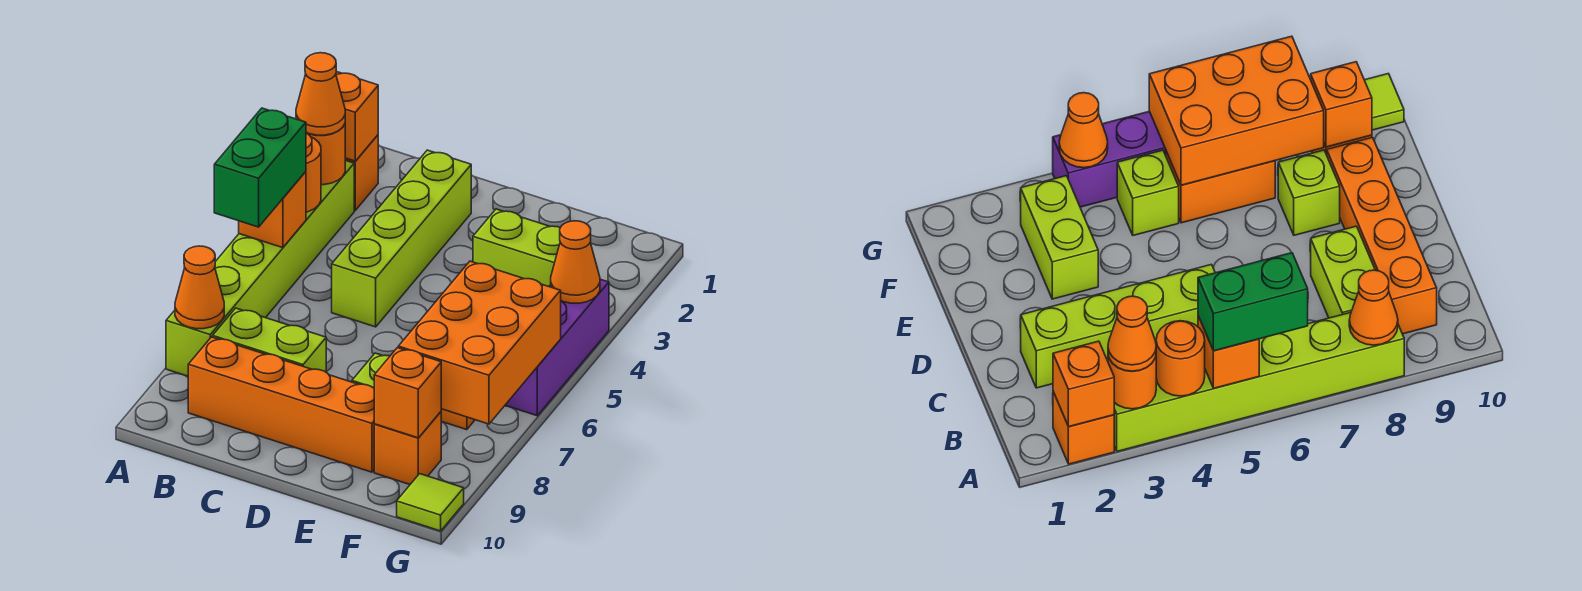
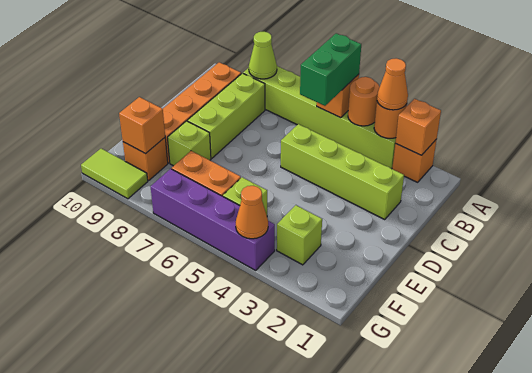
green brick A5:A6 level 3 -> green brick A5:B5 level 3
orange cone A8 level 2 -> lime cone A8 level 2
lime brick B8:C8 level 1 -> lime brick B8:D8 level 1
lime brick E3:F3 level 1 -> lime brick F3 level 1
orange brick F6:G8 level 2 -> none
purple brick G4:G6 level 1 -> purple brick G4:G7 level 1
lime tile G10 level 1 -> lime tile G9:G10 level 1

